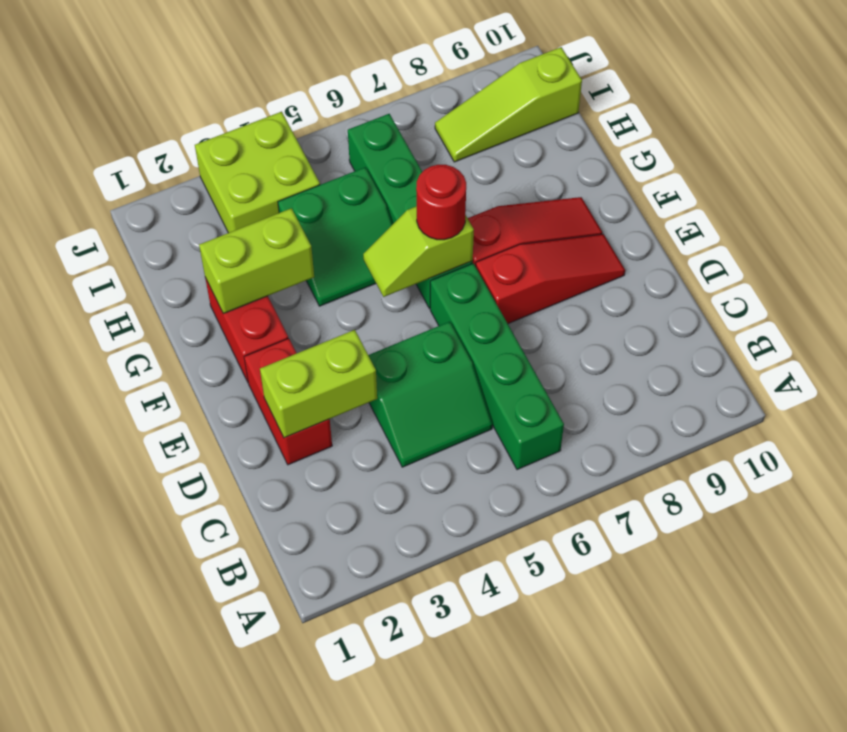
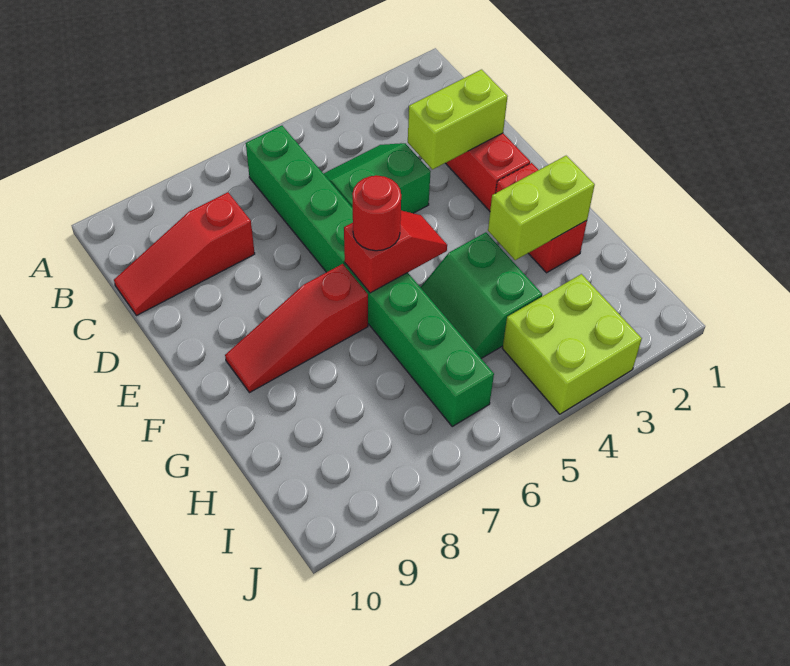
red slope E7:E9 level 1 top 7 -> red slope C8:C10 level 1 top 8
lime slope F5:F6 level 2 top 6 -> red slope F5:F6 level 2 top 6
green slope G4:H5 level 1 top H -> green slope G4:H5 level 1 top 4
lime slope I8:I10 level 1 top 10 -> none

